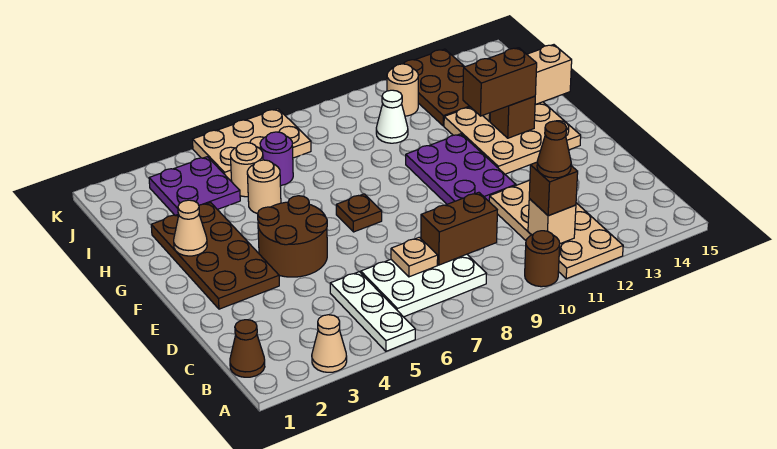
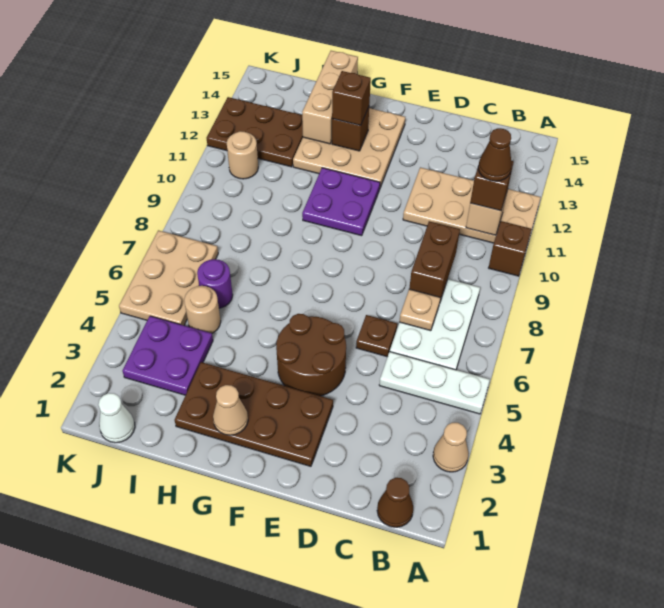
brown round brick A10 level 1 -> brown brick A10 level 1
purple plate E10:G11 level 1 -> purple plate F10:G11 level 1
brown plate F7 level 1 -> brown plate D6 level 1
brown brick G12:G13 level 3 -> brown brick G13 level 3
tan round brick H5 level 1 -> none
white cone I10 level 1 -> white cone J1 level 1

